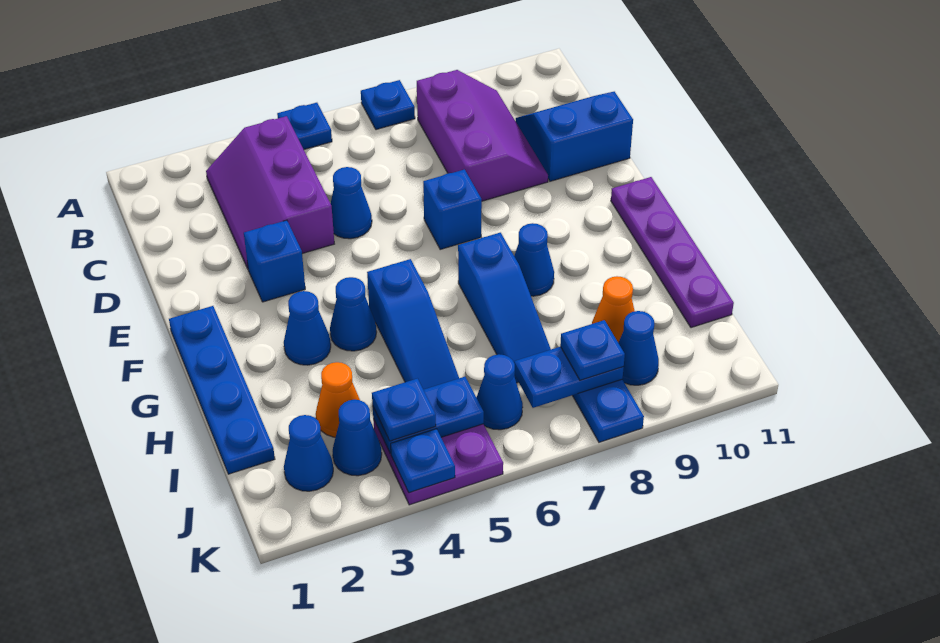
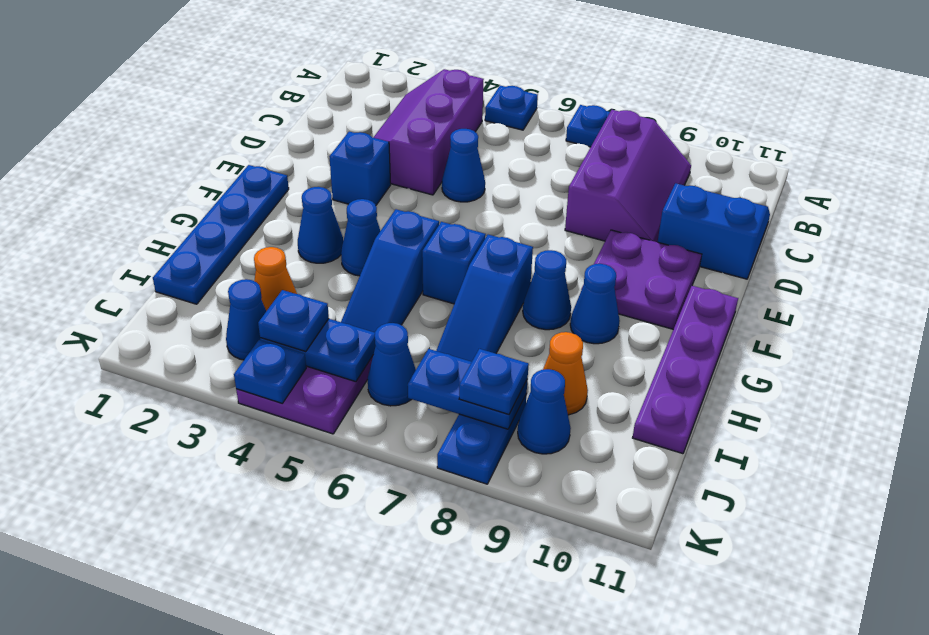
blue brick E7 level 1 -> blue brick G6 level 1
none -> purple plate E9:F10 level 1
blue cone J2 level 1 -> blue cone G9 level 1

